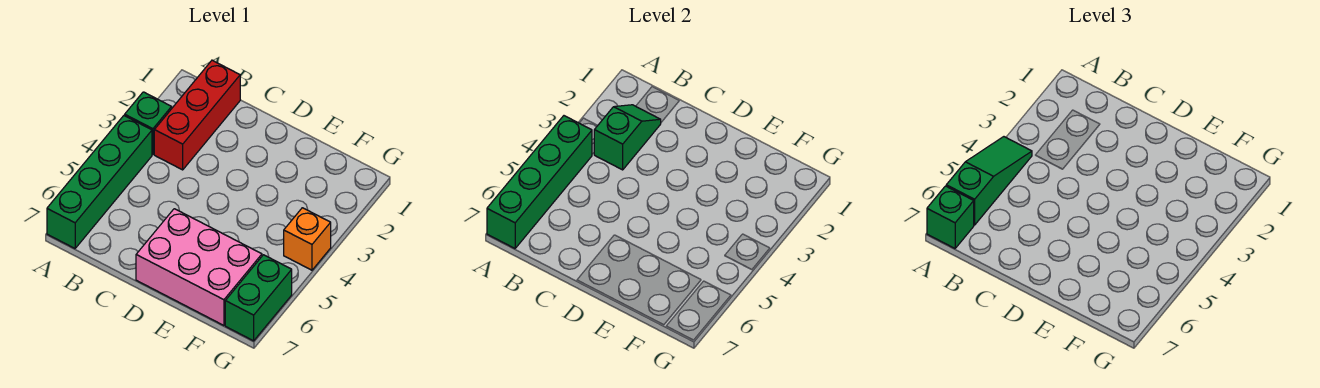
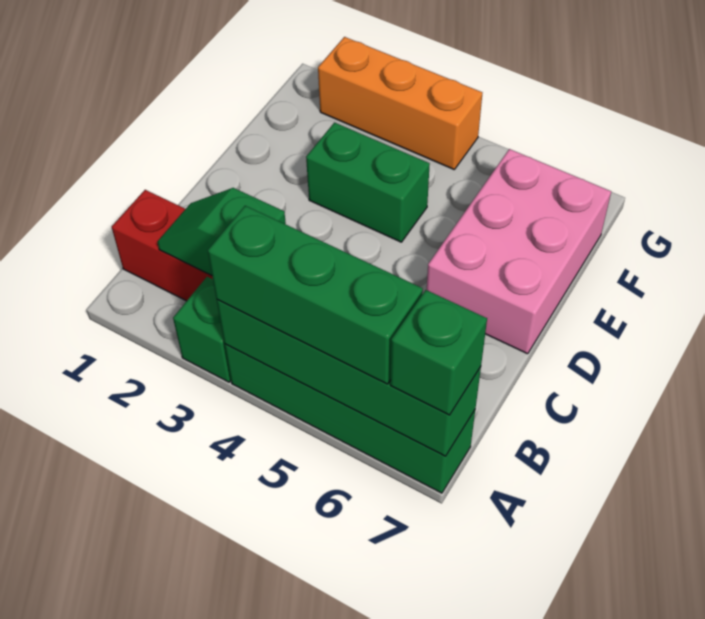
green slope A4:A6 level 3 top 6 -> green brick A4:A6 level 3
orange brick G4 level 1 -> orange brick G2:G4 level 1
green brick G6:G7 level 1 -> green brick E3:E4 level 1

